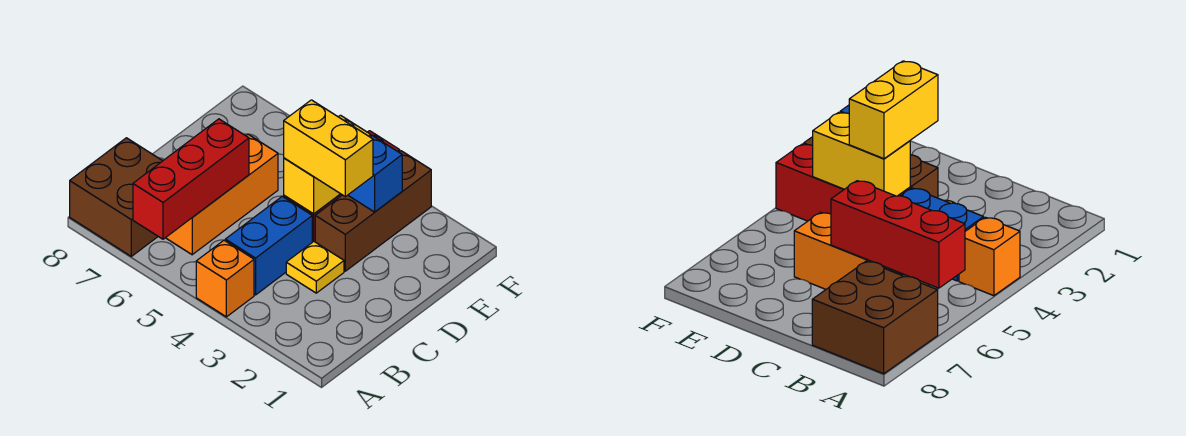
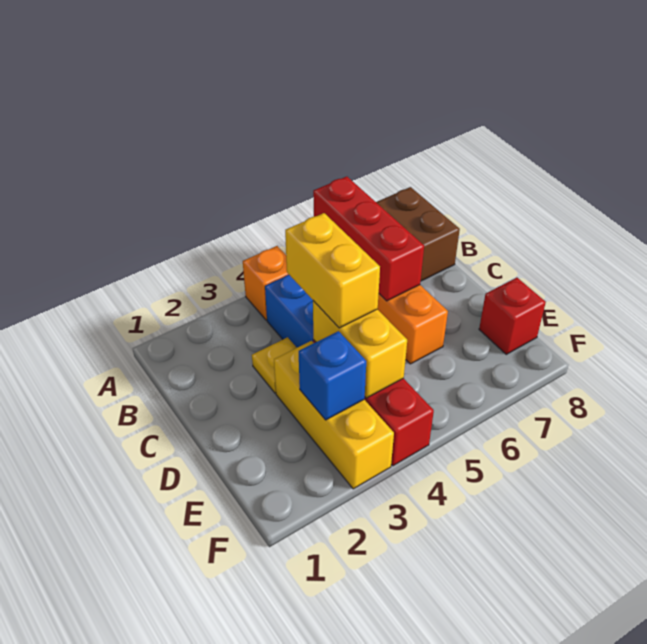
brown brick D3:F3 level 1 -> yellow brick D3:F3 level 1
yellow brick D3:D4 level 3 -> yellow brick C4:D4 level 3
none -> red brick E8 level 1

